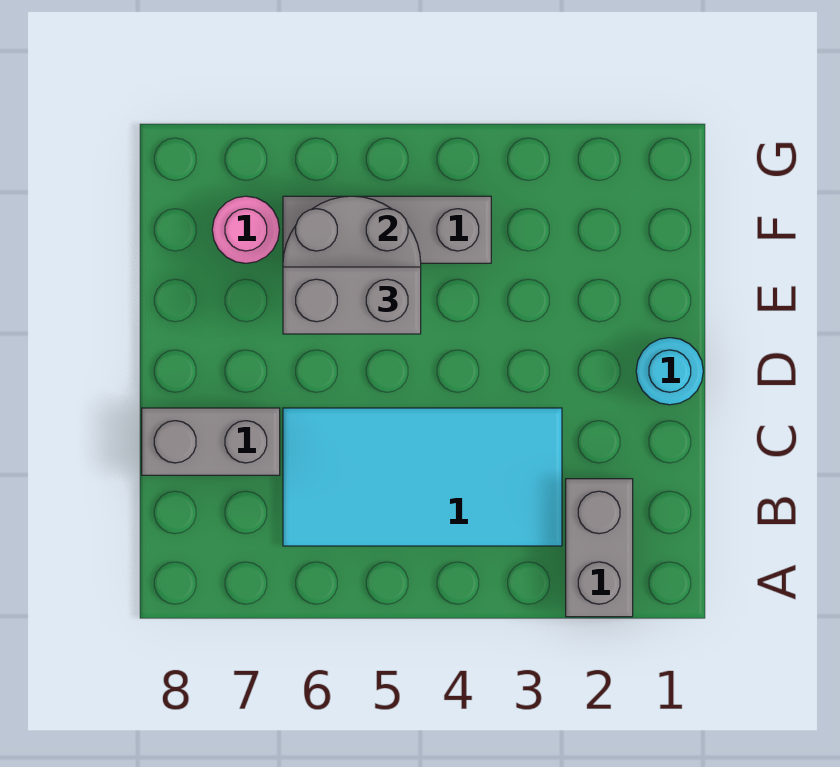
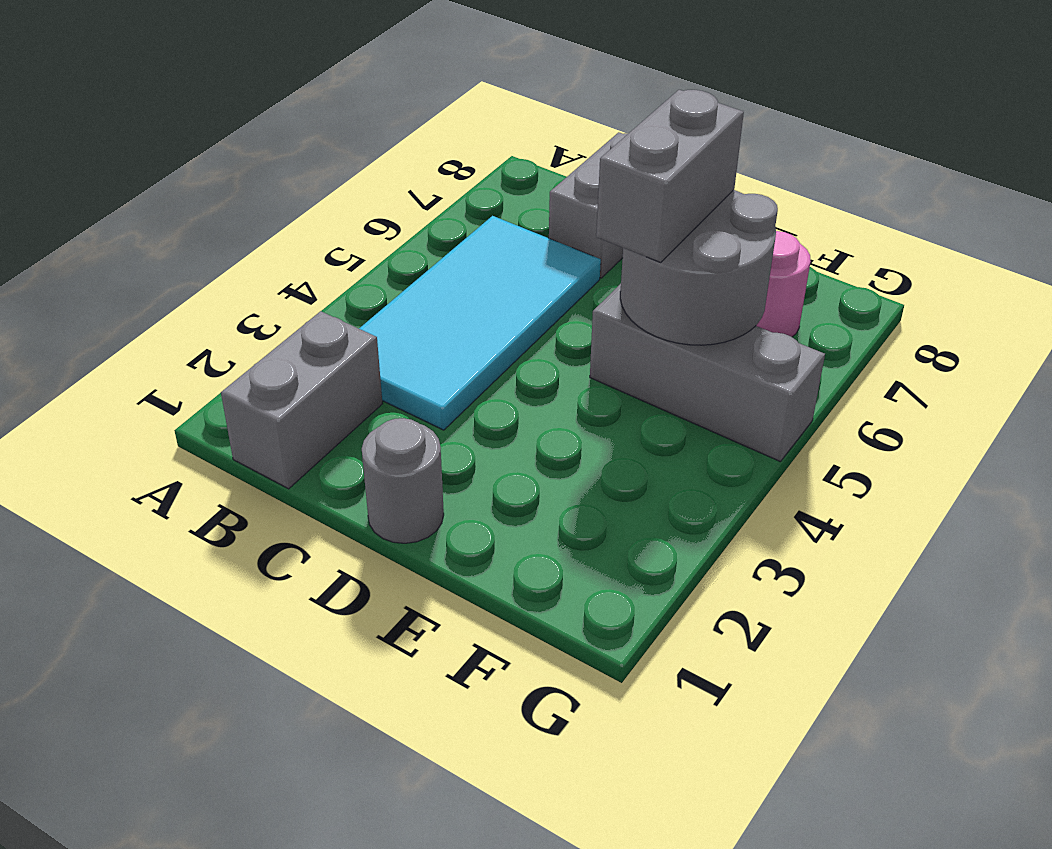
grey brick A2:B2 level 1 -> grey brick B1:B2 level 1
cyan round brick D1 level 1 -> grey round brick D1 level 1
grey brick F4:F6 level 1 -> grey brick E5:G5 level 1

